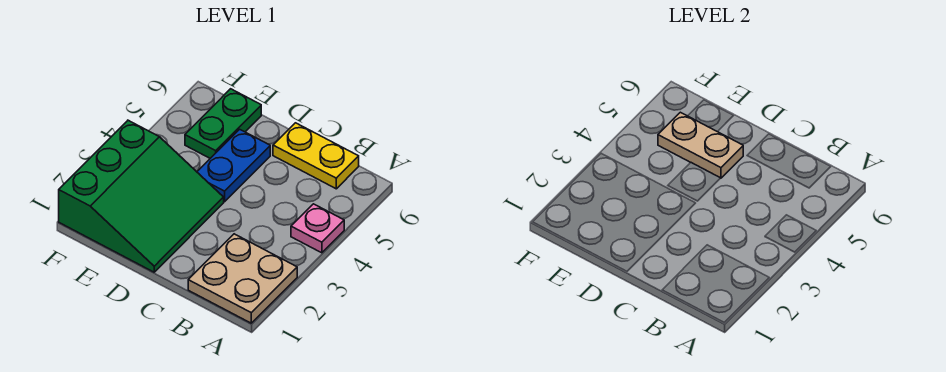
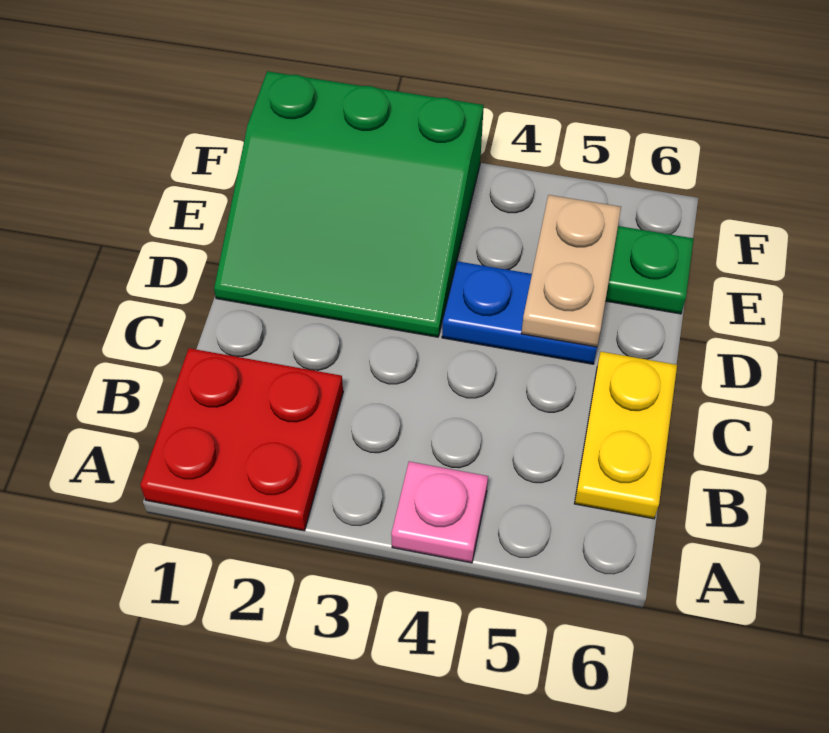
tan plate A1:B2 level 1 -> red plate A1:B2 level 1

